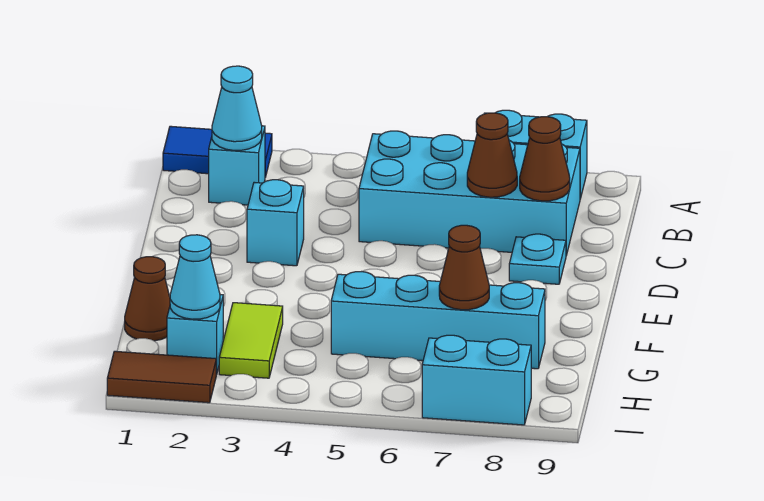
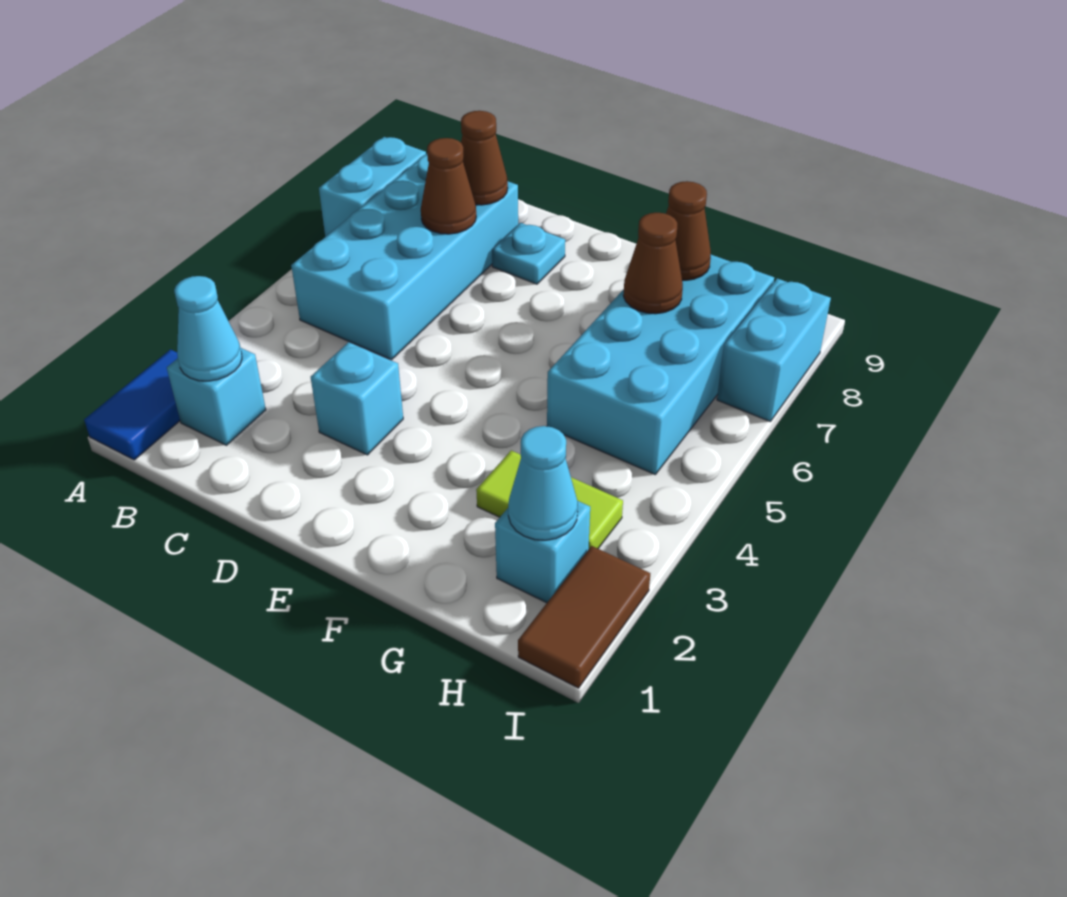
brown cone G1 level 1 -> brown cone G8 level 2
cyan brick G5:G8 level 1 -> cyan brick G5:H8 level 1

